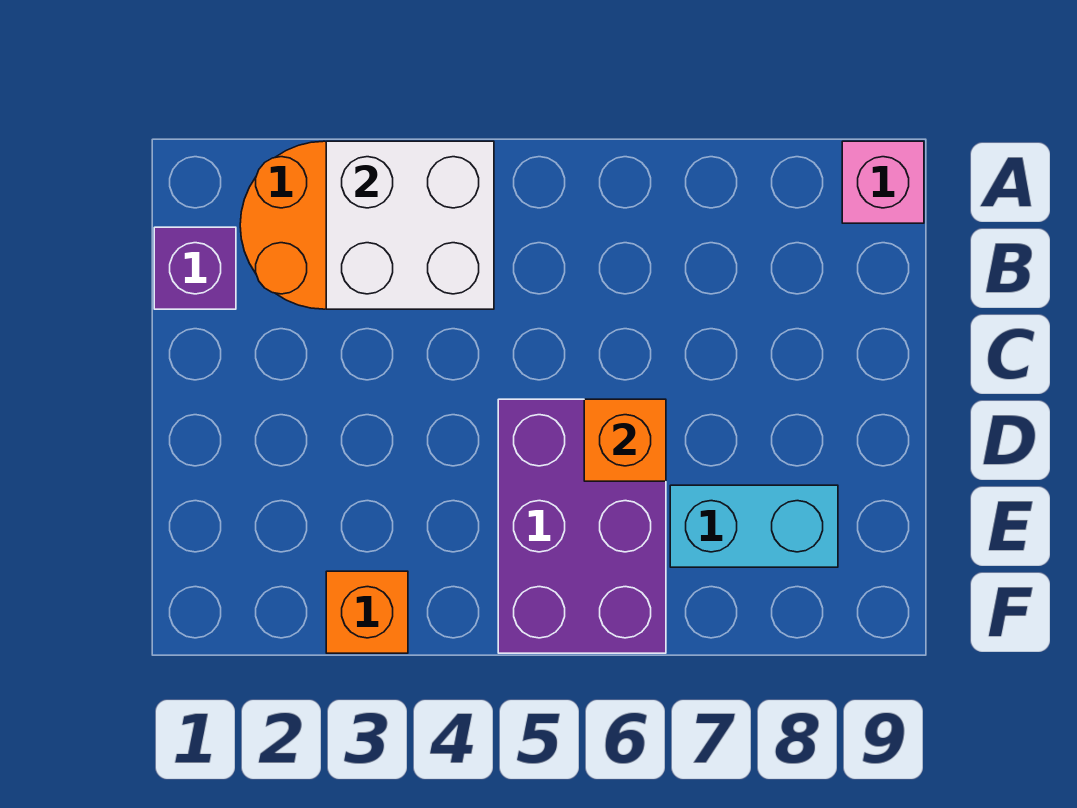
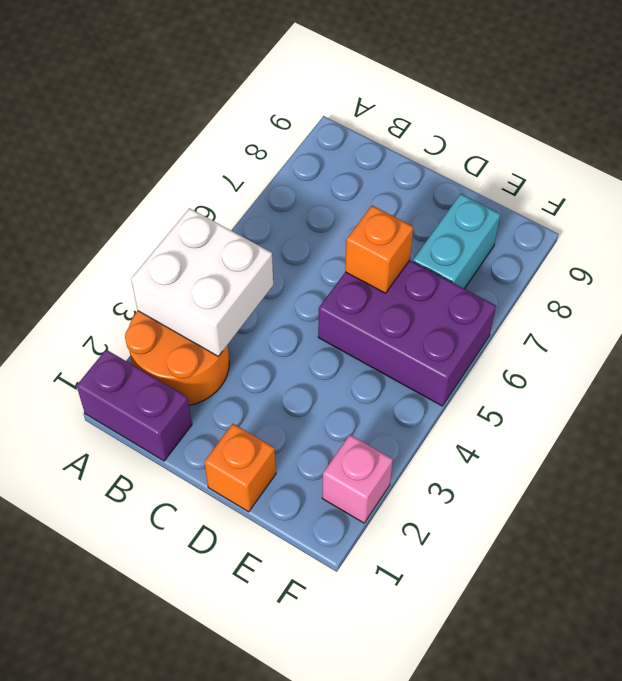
pink brick A9 level 1 -> pink brick F2 level 1
purple brick B1 level 1 -> purple brick A1:B1 level 1
orange brick F3 level 1 -> orange brick D1 level 1

